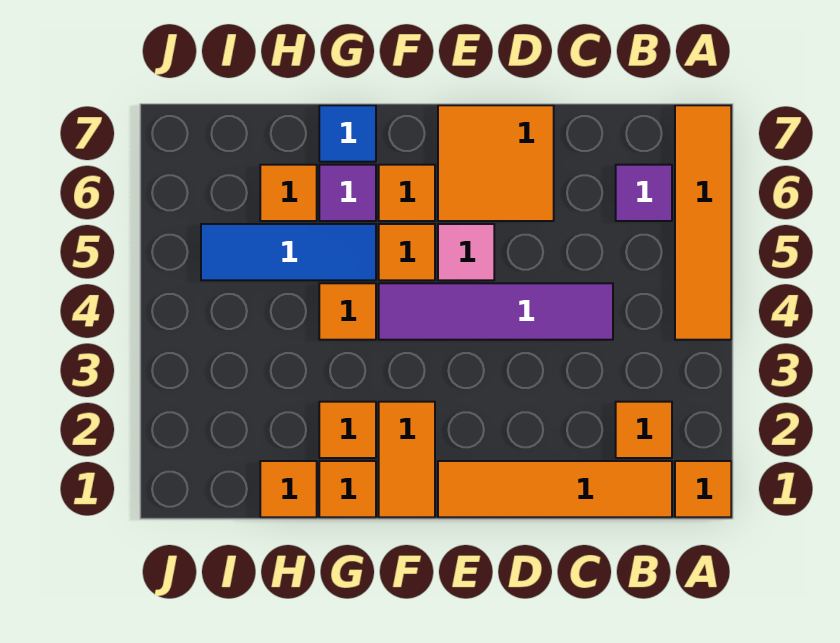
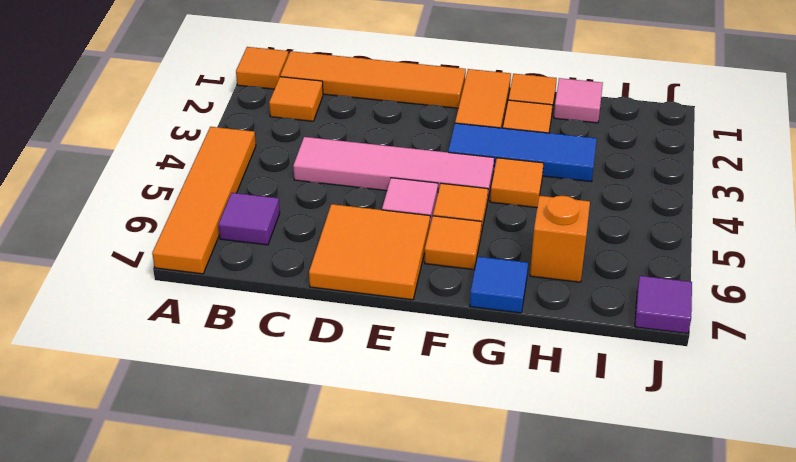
purple tile C4:F4 level 1 -> pink tile C4:F4 level 1
blue tile G5:I5 level 1 -> blue tile F3:H3 level 1
purple tile G6 level 1 -> purple tile J7 level 1
orange tile H1 level 1 -> pink tile H1 level 1
orange tile H6 level 1 -> orange brick H6 level 1

